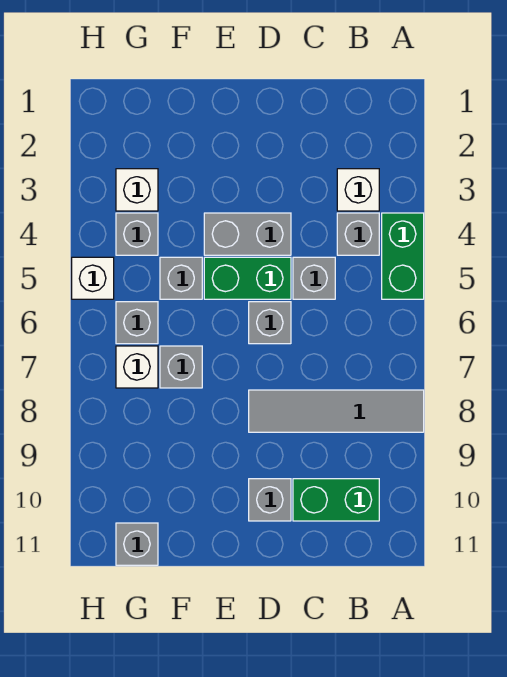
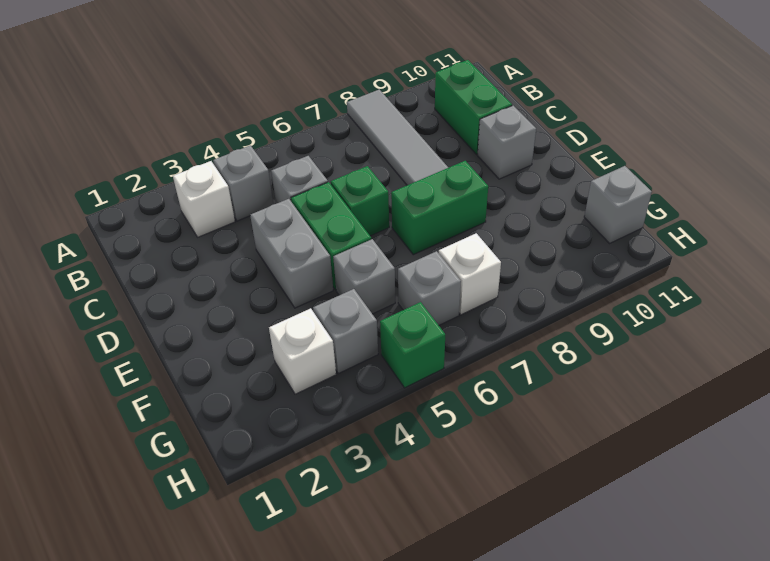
green brick A4:A5 level 1 -> green brick E7:E8 level 1
grey brick D6 level 1 -> green brick D6 level 1
grey brick F7 level 1 -> none
white brick H5 level 1 -> green brick H5 level 1

